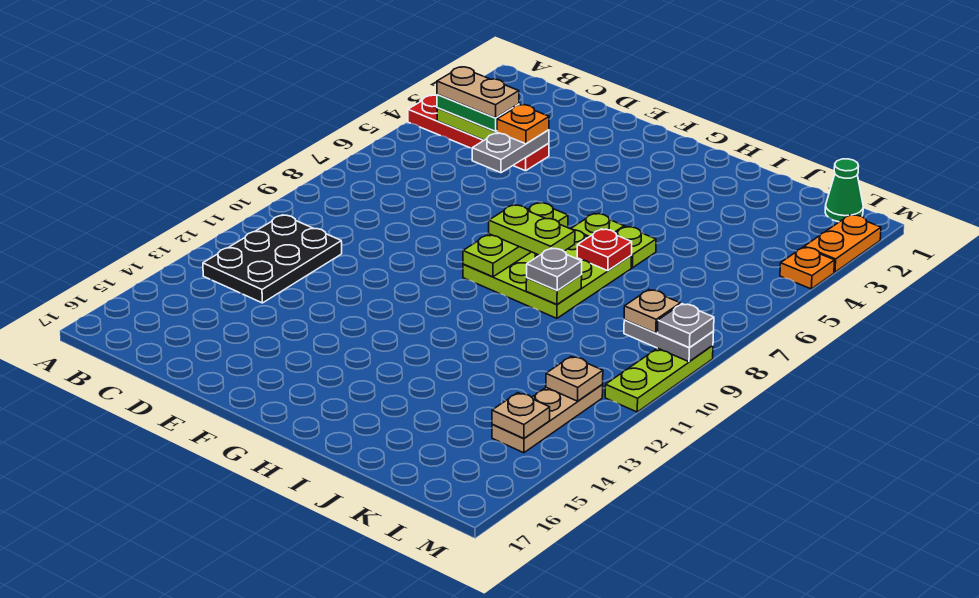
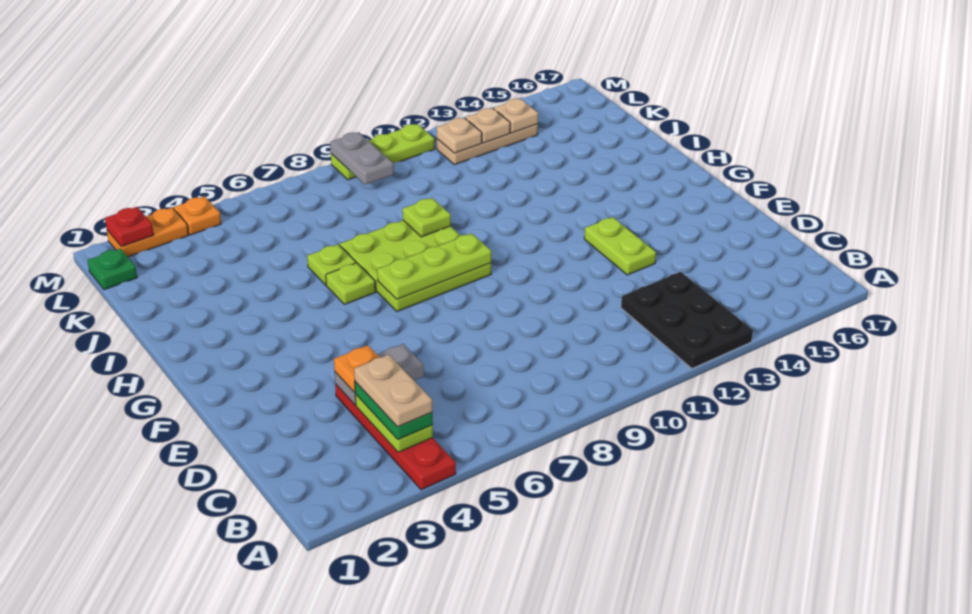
black plate B11:C13 level 1 -> black plate A12:C13 level 1
lime plate G8:H8 level 3 -> lime plate E13:F13 level 1
red plate I7 level 2 -> red plate M2 level 2
grey plate I9 level 3 -> none
green cone L1 level 1 -> green plate L1 level 1
tan plate L9 level 3 -> tan plate L13 level 2
grey plate M9 level 3 -> none

